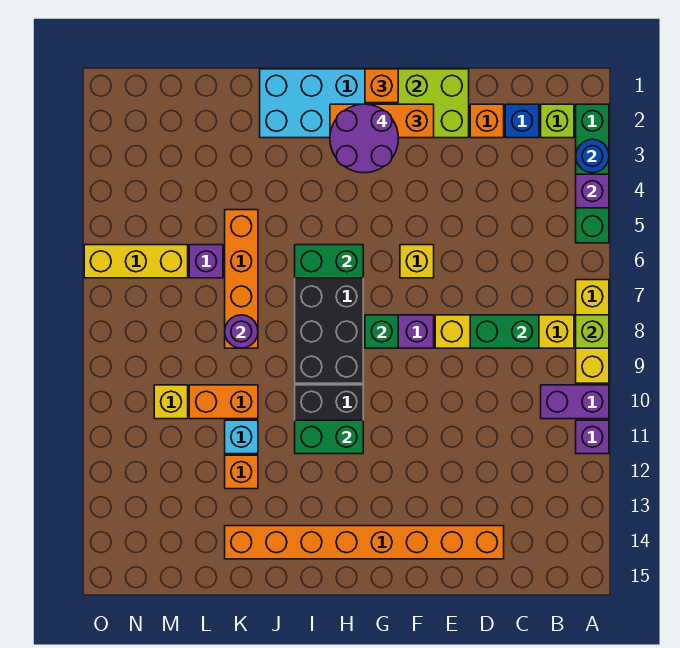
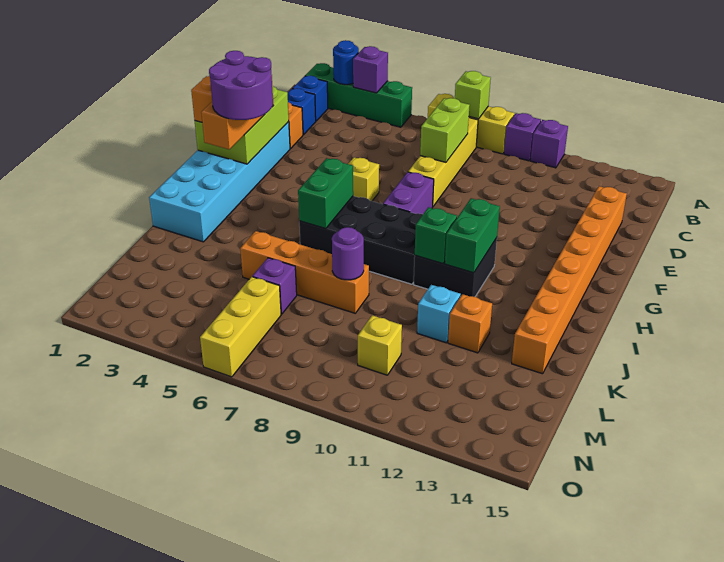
purple brick A10:B10 level 1 -> purple brick A10 level 1
lime brick B2 level 1 -> blue brick B2 level 1
green brick C8:D8 level 2 -> lime brick C8:D8 level 2
green brick G8 level 2 -> green brick I10 level 2
orange brick K10:L10 level 1 -> none

